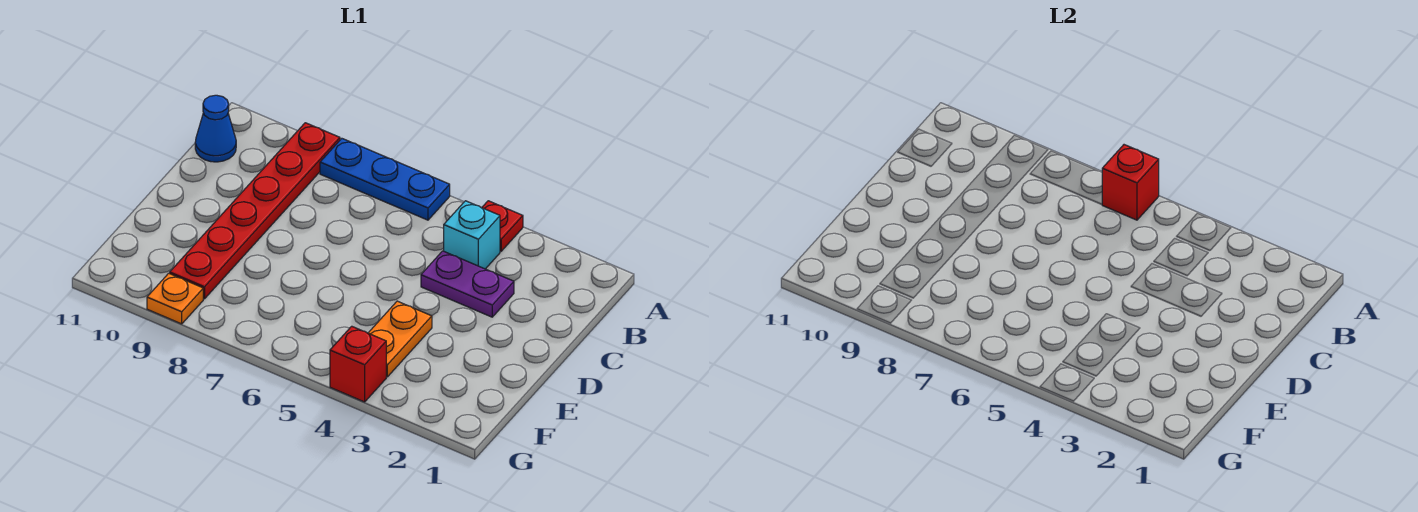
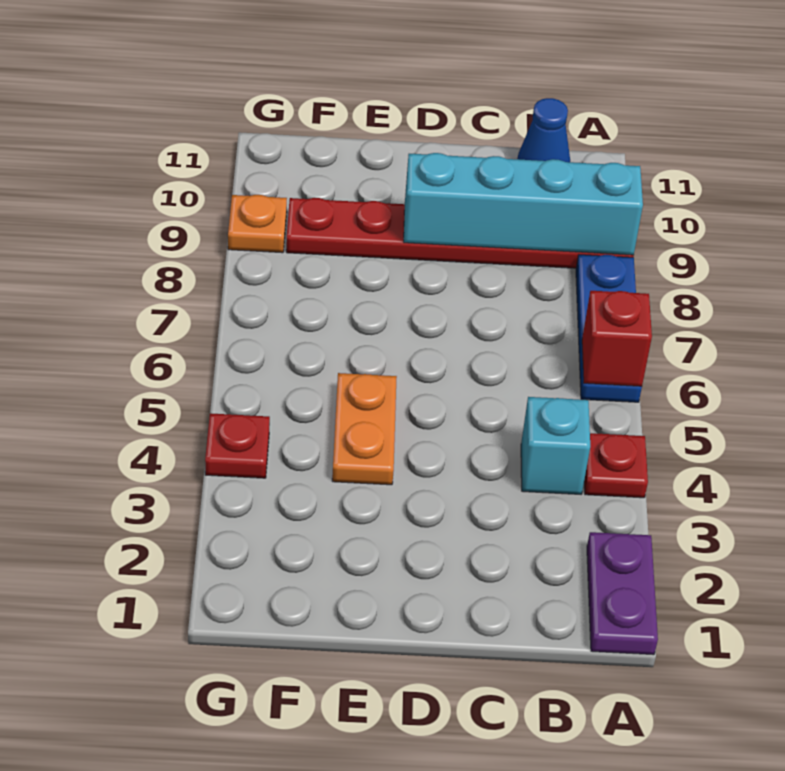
none -> cyan brick A9:D9 level 2
purple plate C3:C4 level 1 -> purple plate A1:A2 level 1
orange plate E4:F4 level 1 -> orange plate E4:E5 level 1
red brick G4 level 1 -> red plate G4 level 1

